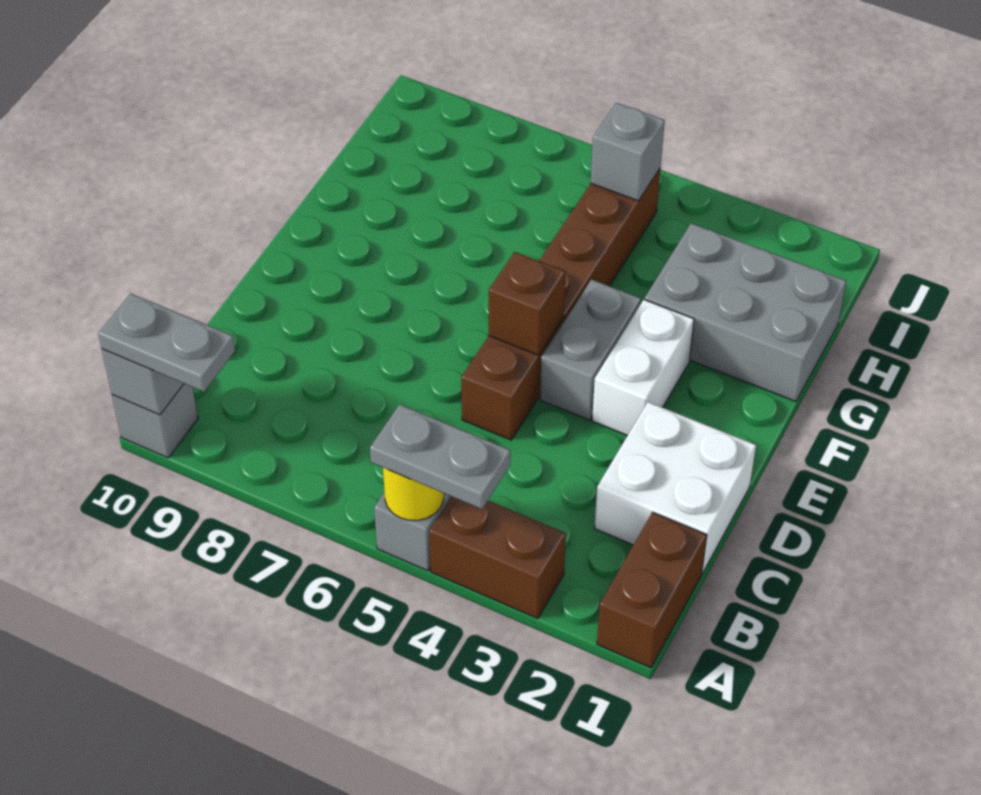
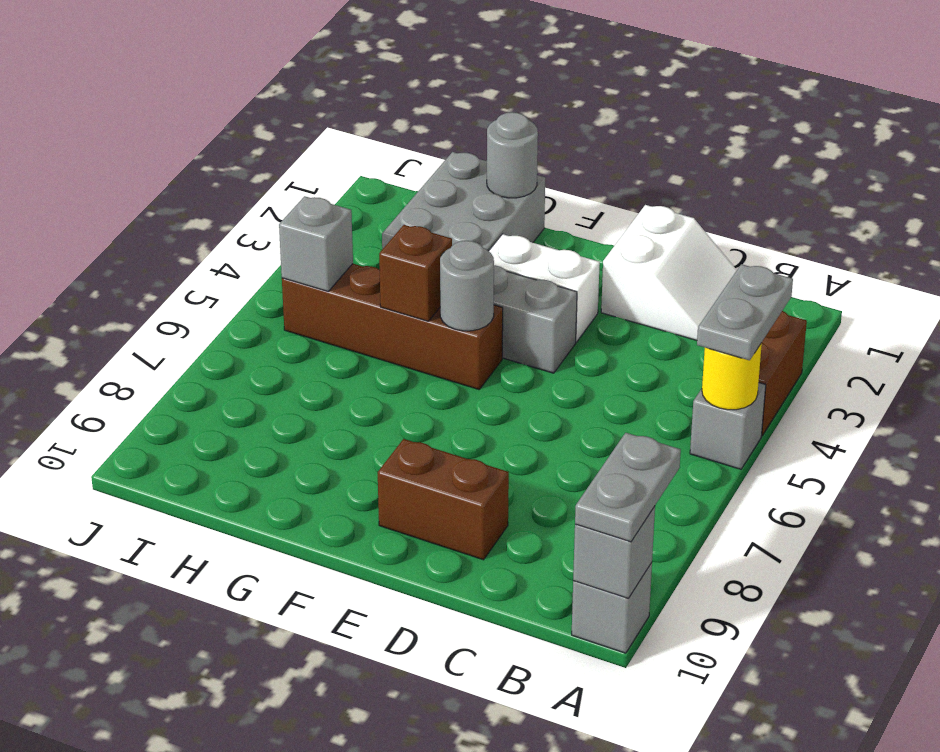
brown brick A1:B1 level 1 -> brown brick D9:E9 level 1
white brick C1:D2 level 1 -> white slope C1:D2 level 1 top D
brown brick D5:I5 level 1 -> brown brick F5:I5 level 1
brown brick E5 level 2 -> brown brick G5 level 2
none -> grey round brick F5 level 2
none -> grey round brick G1 level 2

